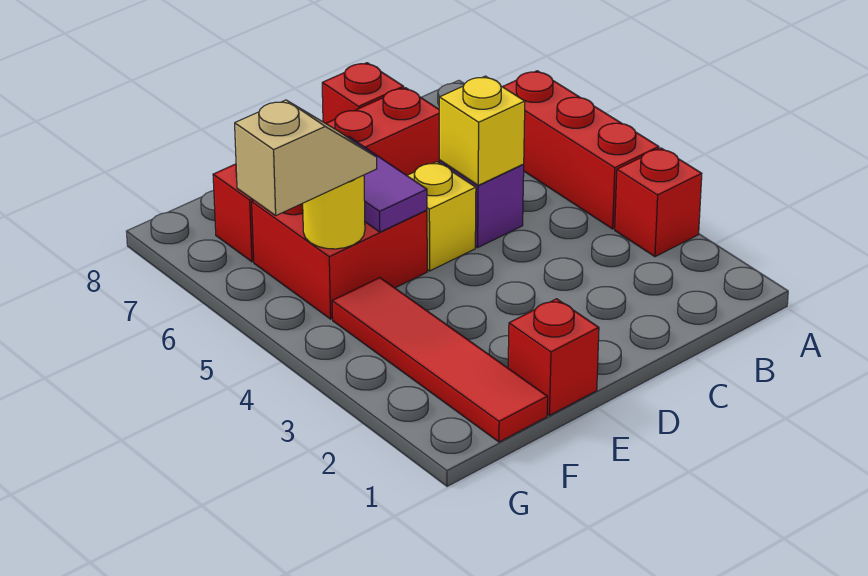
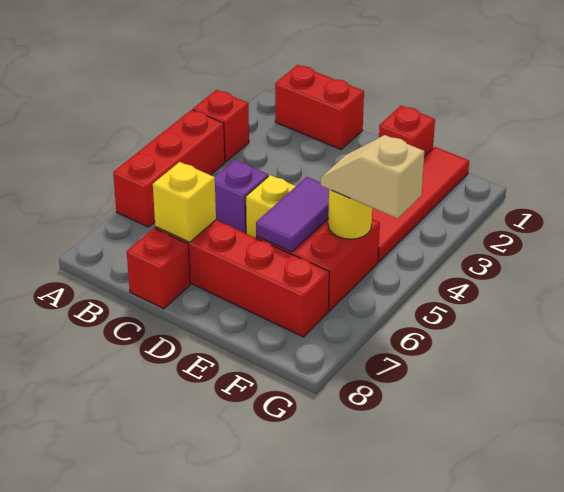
none -> red brick B1:C1 level 1
yellow brick C5 level 2 -> yellow brick C7 level 2

